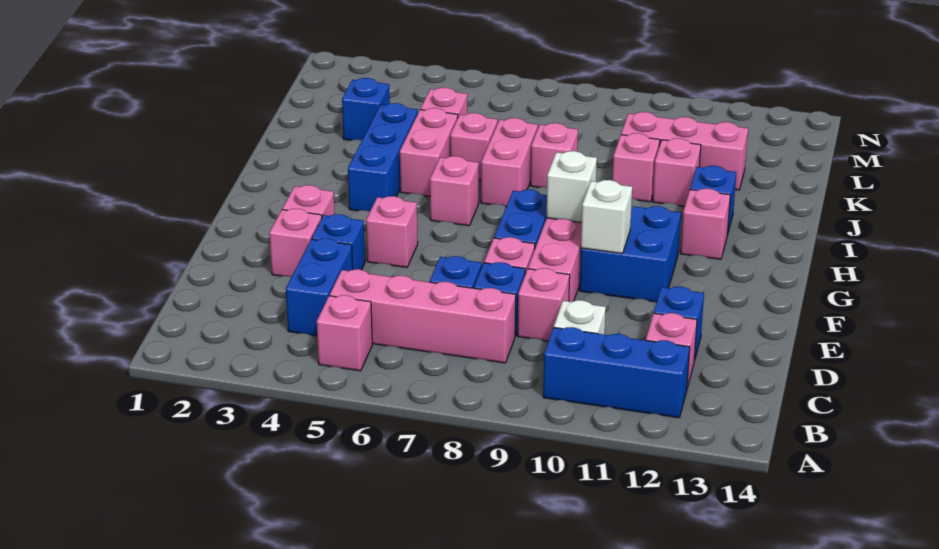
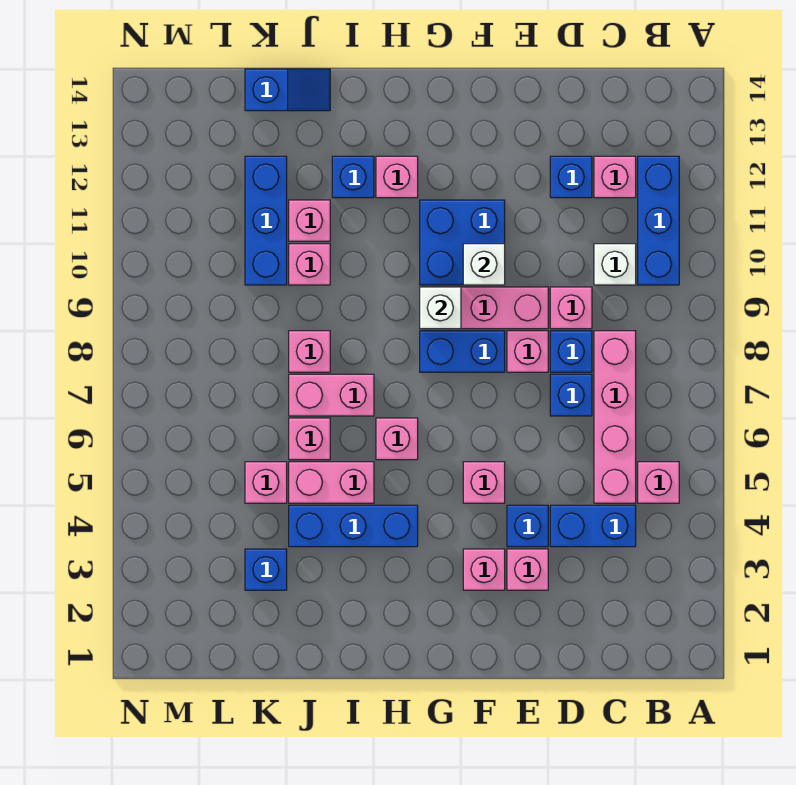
none -> blue slope J14:K14 level 1 top K
pink brick K10:K12 level 1 -> blue brick K10:K12 level 1

